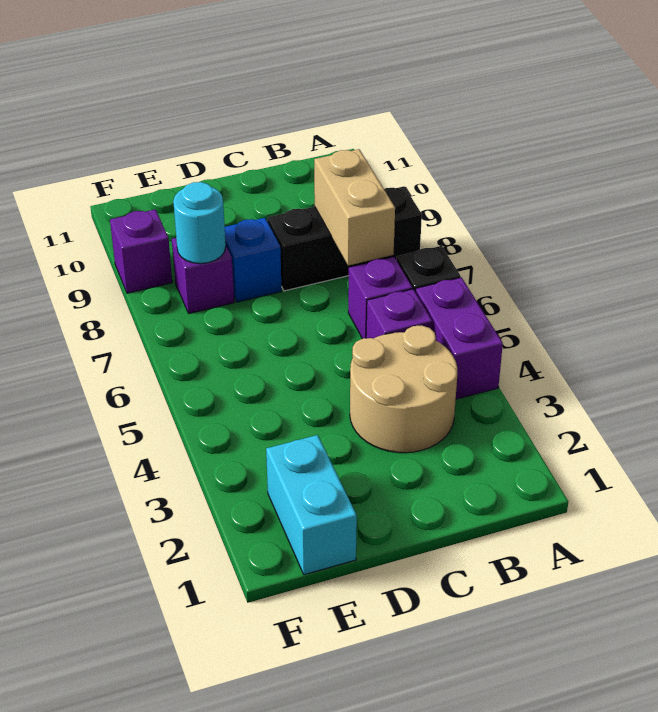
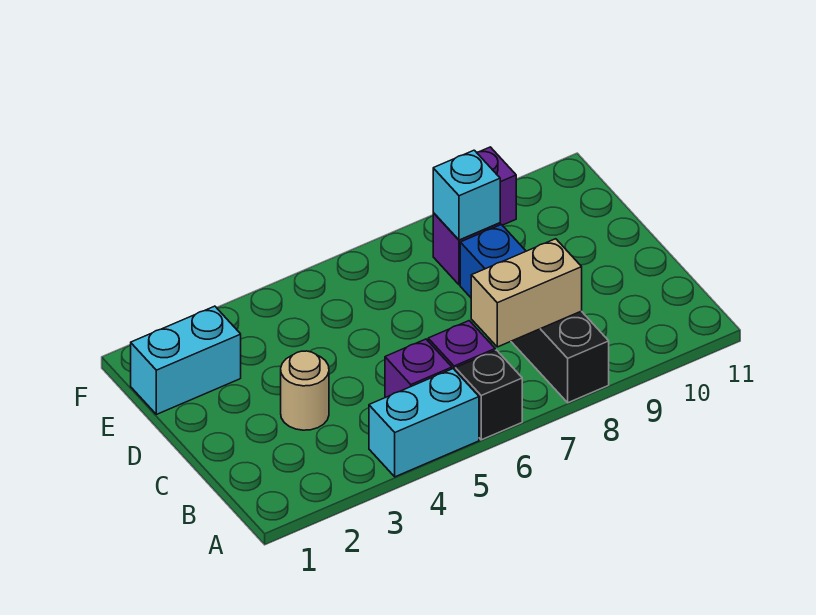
purple brick A4:A5 level 1 -> cyan brick A4:A5 level 1
tan round brick B3:C4 level 1 -> tan round brick C3 level 1
cyan round brick E8 level 2 -> cyan brick E8 level 2

